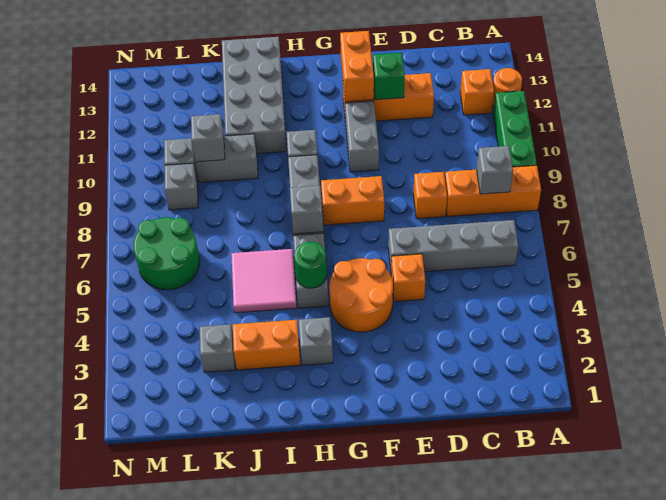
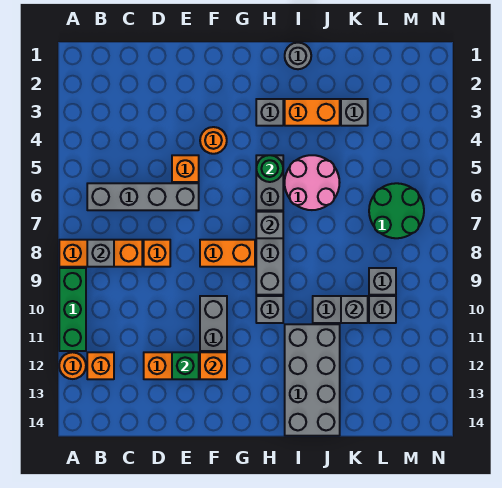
orange round brick F4:G5 level 1 -> orange round brick F4 level 1
orange brick F12:F13 level 2 -> orange brick F12 level 2
none -> grey round brick I1 level 1
pink tile I5:J6 level 1 -> pink round brick I5:J6 level 1

